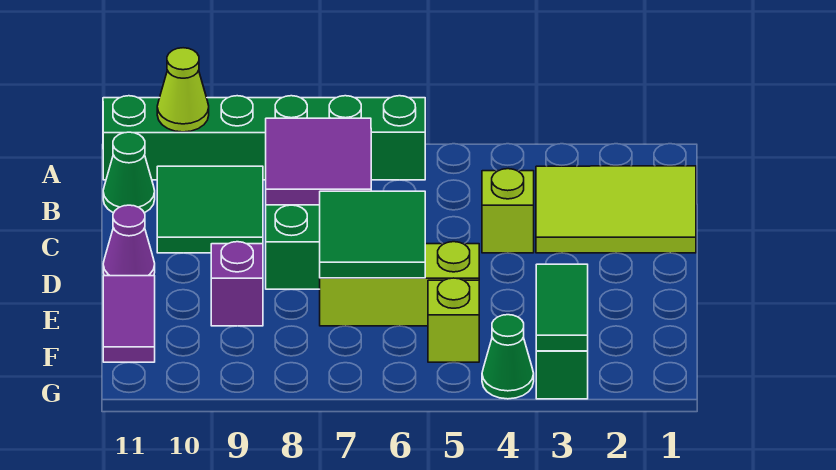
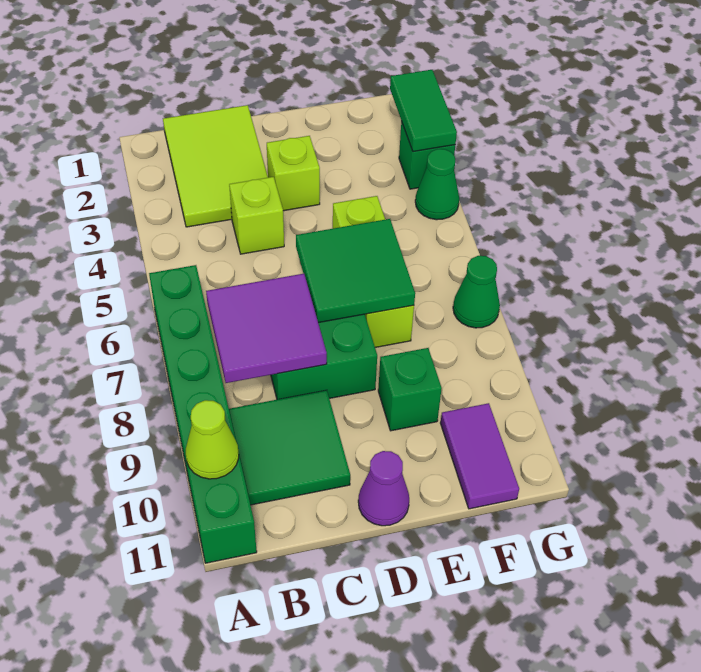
green cone B11 level 1 -> green cone G7 level 1
purple brick E9 level 1 -> green brick E9 level 1
purple tile E11:F11 level 1 -> purple tile F10:F11 level 1
green tile F3:G3 level 2 -> green tile G2:G3 level 2
lime brick F5 level 1 -> lime brick D3 level 1

